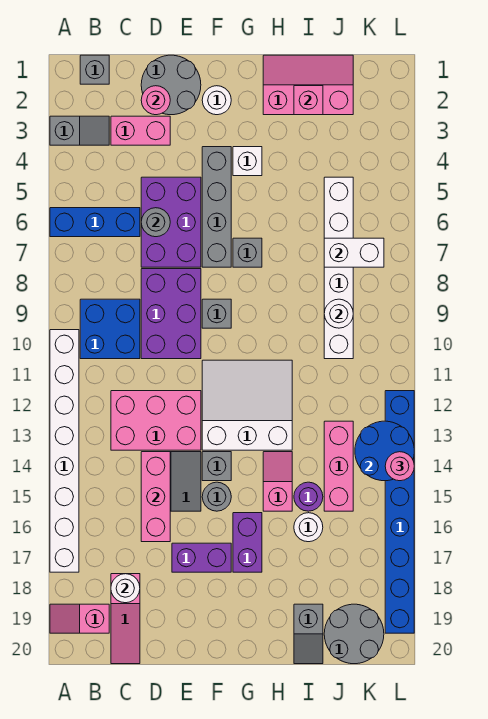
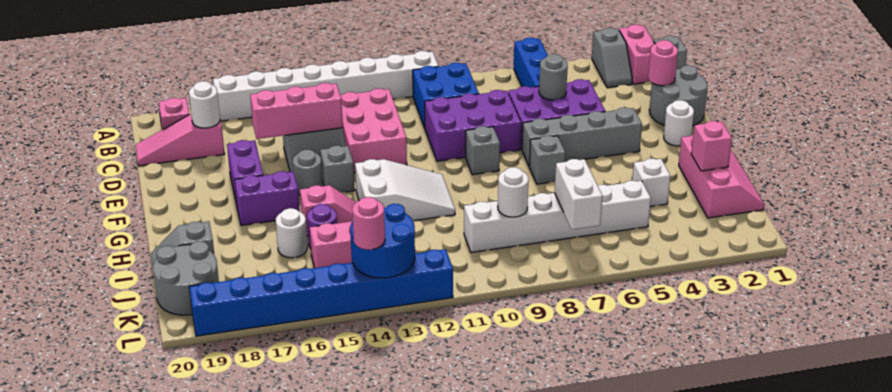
pink brick C3:D3 level 1 -> pink brick A2:B2 level 1
white slope F11:H13 level 1 top 13 -> white slope G11:H13 level 1 top 13
white brick G4 level 1 -> white brick I4 level 1

